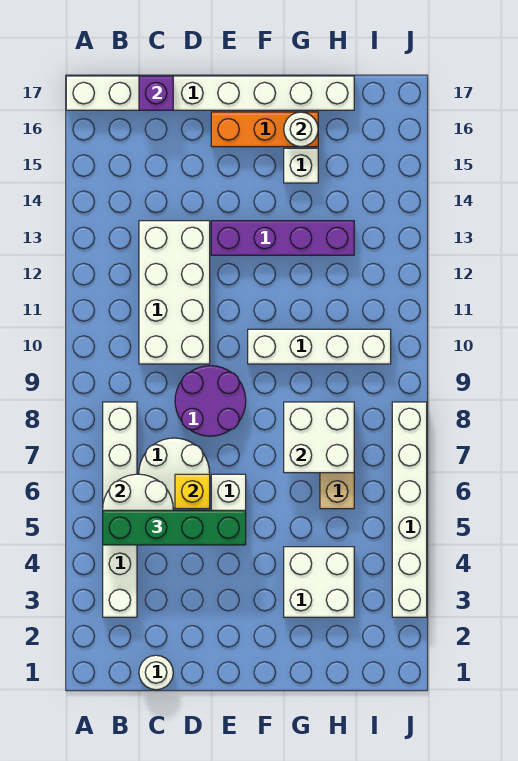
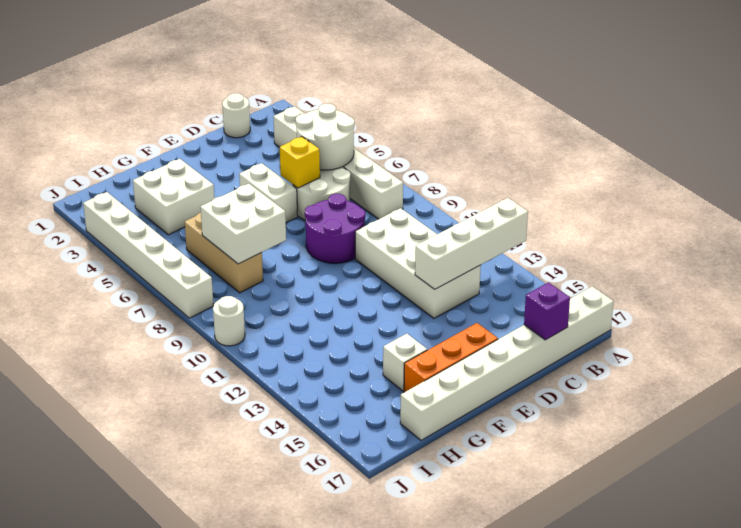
green brick B5:E5 level 3 -> none
purple brick E13:H13 level 1 -> none
white brick F10:I10 level 1 -> white brick A13:D13 level 2
white round brick G16 level 2 -> white round brick J10 level 1

